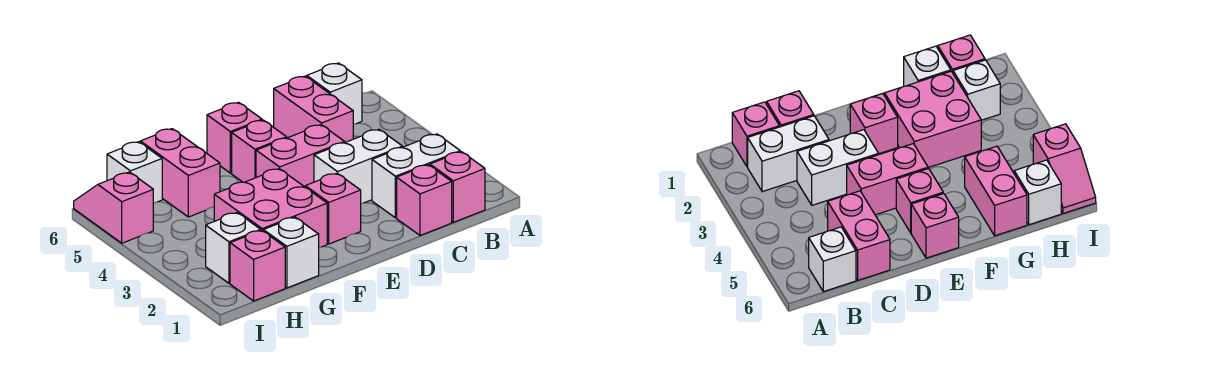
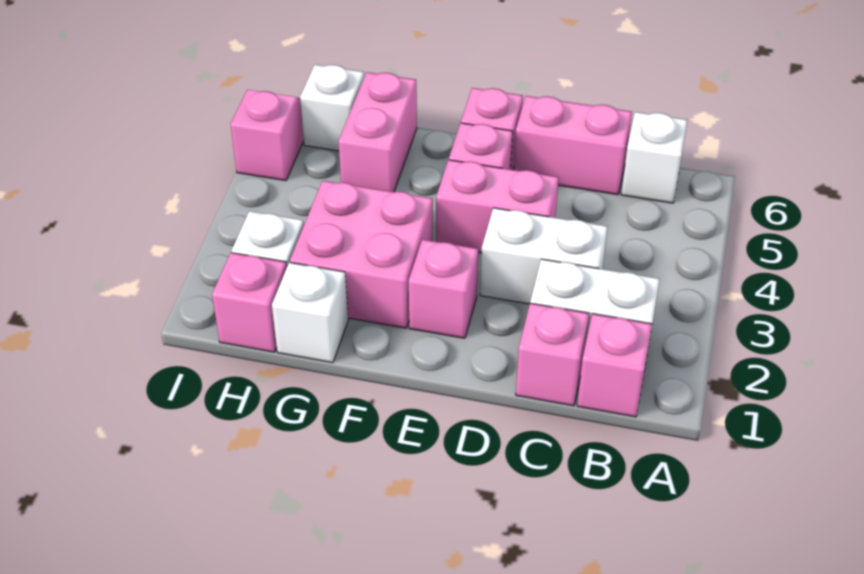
pink brick C5:C6 level 1 -> pink brick C6:D6 level 1

